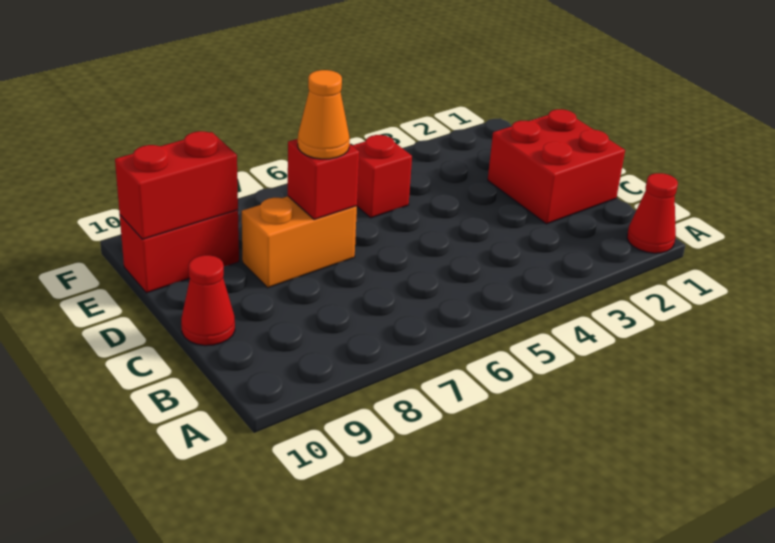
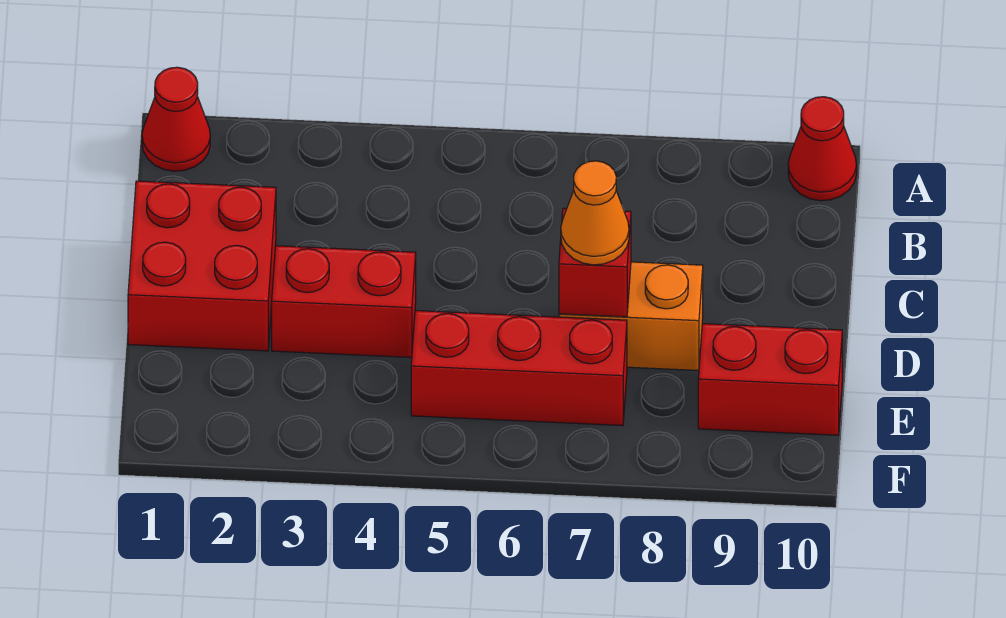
red cone C10 level 1 -> red cone A10 level 1
red brick E5 level 1 -> red brick E5:E7 level 1
red brick E9:E10 level 2 -> red brick D3:D4 level 1

